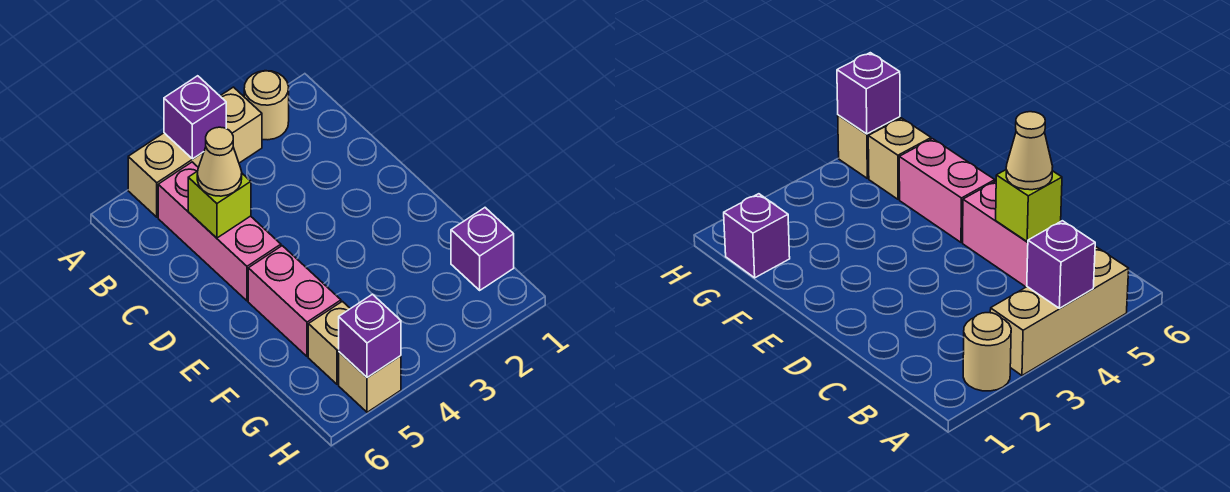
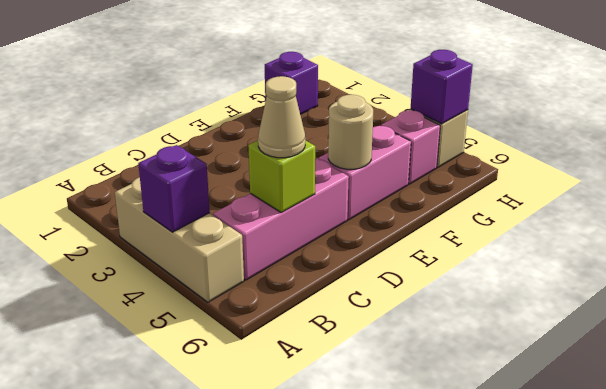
tan round brick A2 level 1 -> tan round brick E5 level 2
tan brick G5 level 1 -> pink brick G5 level 1

